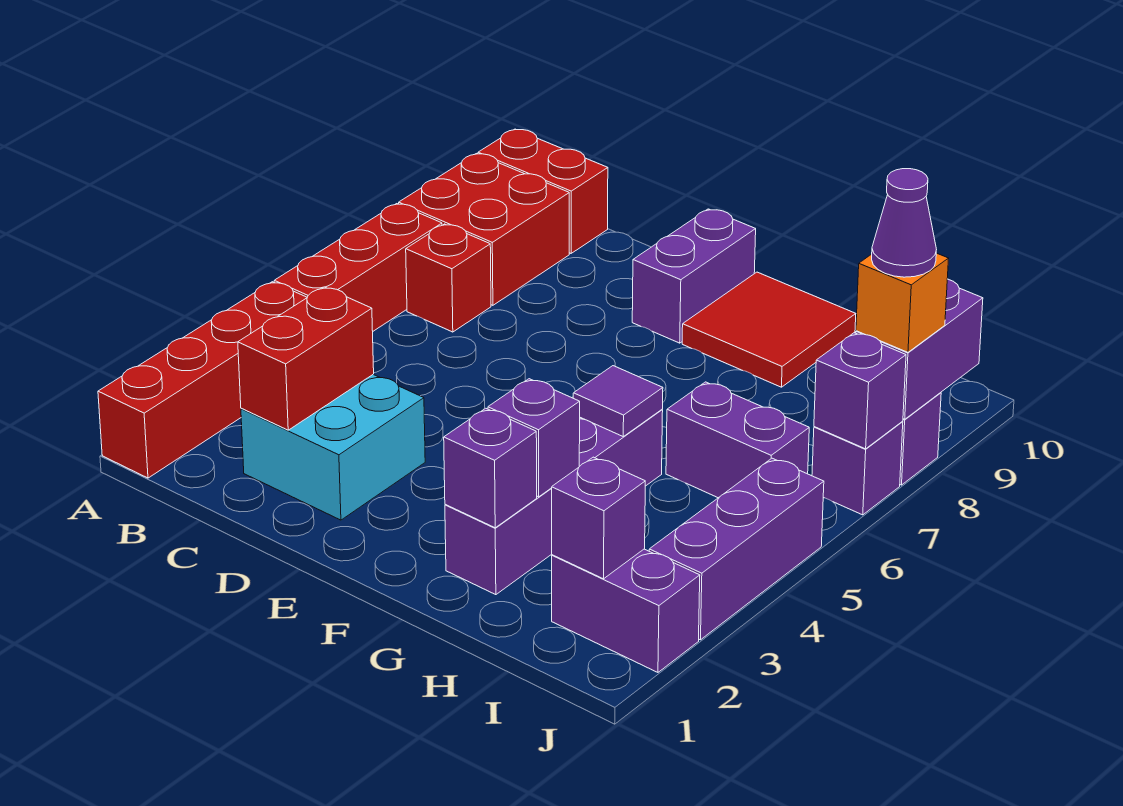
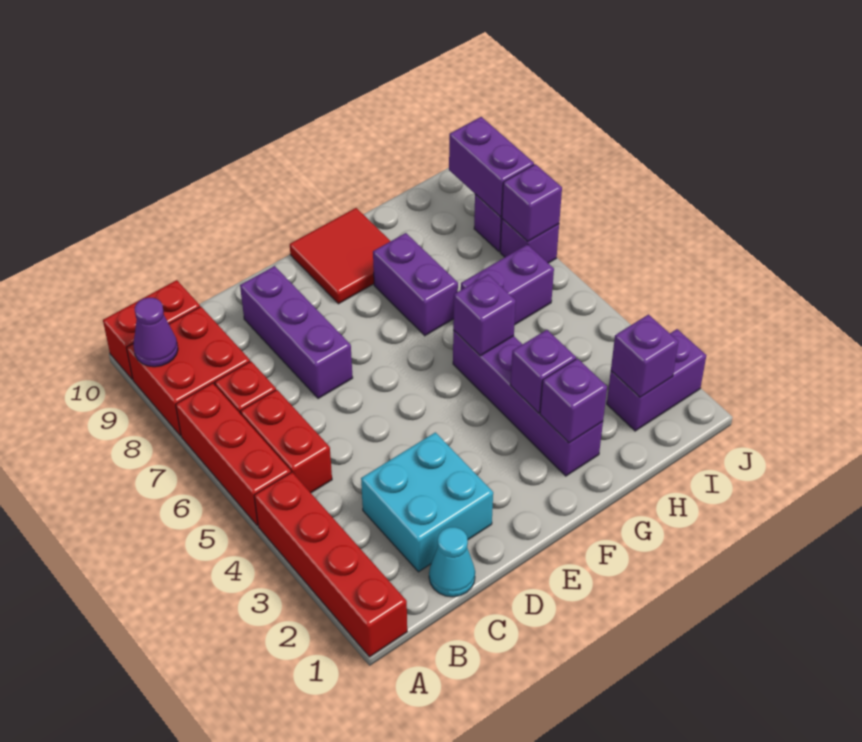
none -> cyan cone C1 level 1
red brick C2:C3 level 2 -> red brick B5:B6 level 1
purple brick E9:E10 level 1 -> purple brick G7:G8 level 1
purple tile G5 level 2 -> purple brick G5 level 2
purple brick J3:J5 level 1 -> purple brick D7:D9 level 1
orange brick J8 level 3 -> none
purple cone J8 level 4 -> purple cone A9 level 2

